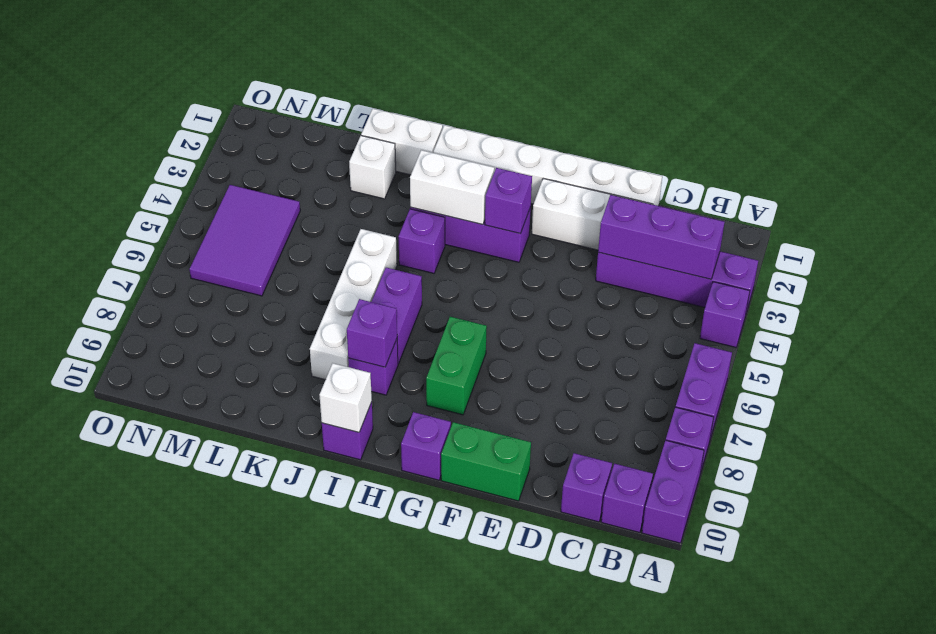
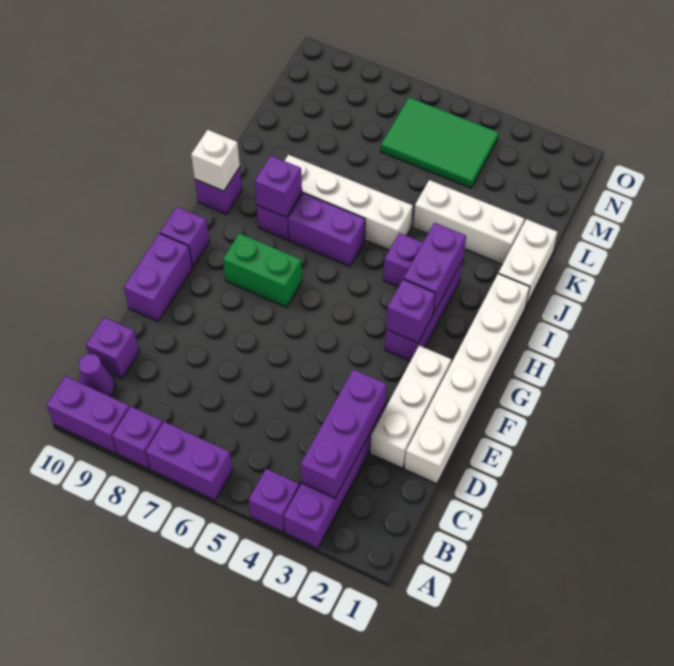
purple brick B10 level 1 -> purple cone B10 level 1
green brick E10:F10 level 1 -> purple brick E10:F10 level 1
white brick H3:I3 level 2 -> purple brick H3:I3 level 2
white brick K2 level 1 -> white brick K2:K4 level 1
purple tile M4:N6 level 1 -> green tile M4:N6 level 1

